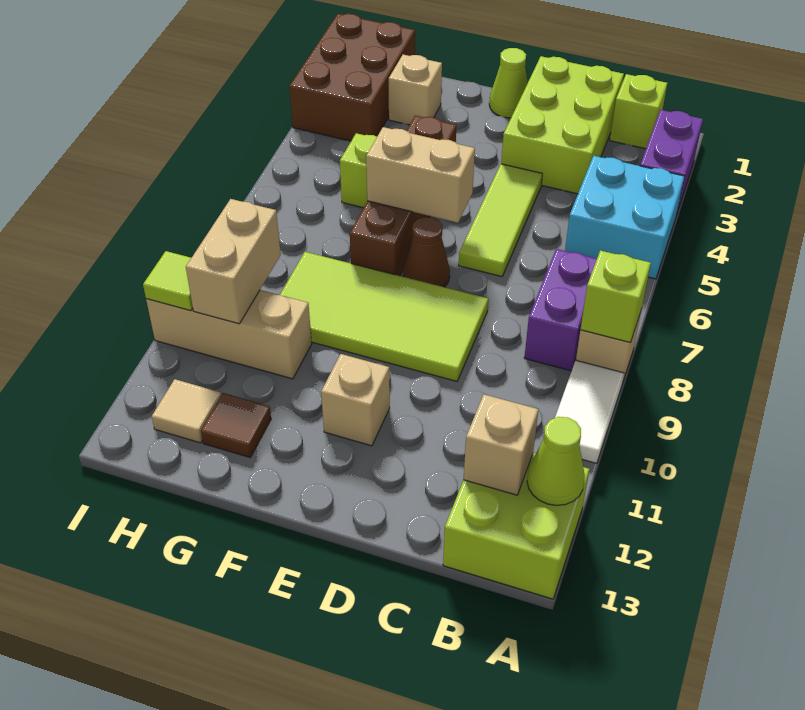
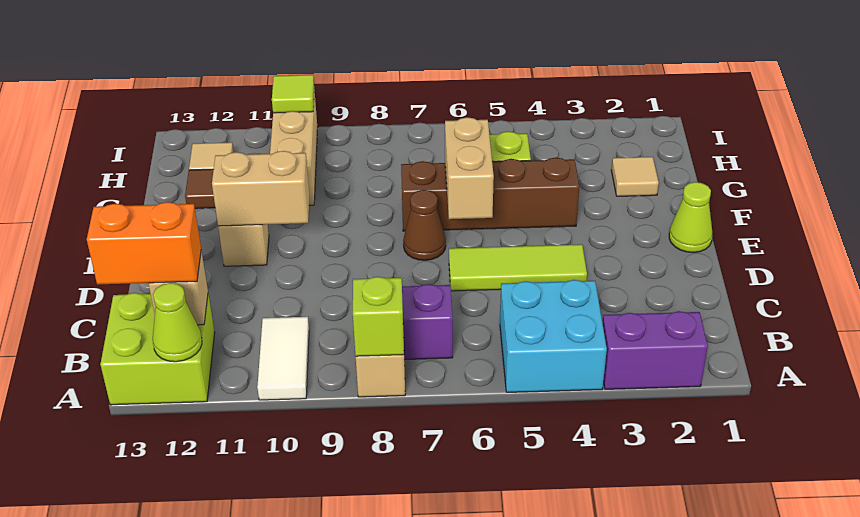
white tile A9:A10 level 1 -> white tile A10:B10 level 1
lime brick B1 level 1 -> none
none -> orange brick B12:B13 level 3
lime brick C1:D3 level 1 -> none
lime tile D8:G9 level 1 -> none
tan brick G2 level 1 -> tan tile G2 level 1
brown brick H1:I3 level 1 -> none
tan brick H9:H10 level 2 -> tan brick E10:E11 level 2

